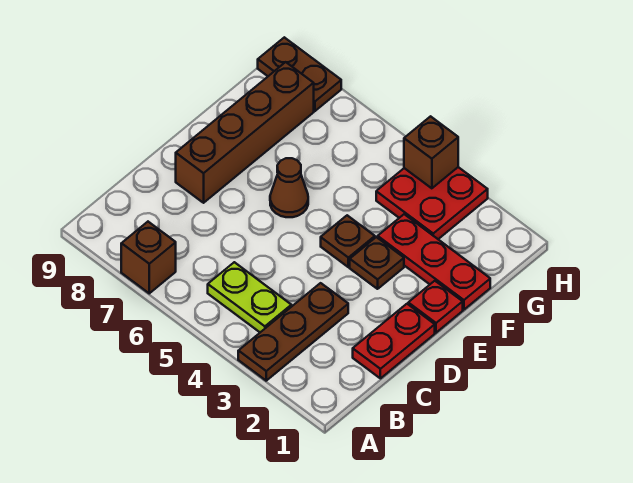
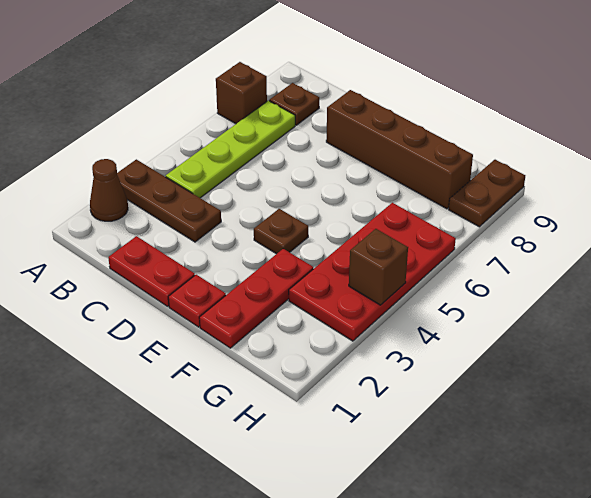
lime plate B4:B5 level 1 -> lime plate B4:B7 level 1
brown plate E3 level 1 -> brown plate B8 level 1
brown cone E6 level 1 -> brown cone A2 level 1
red plate G3:H4 level 1 -> red plate G3:H6 level 1

